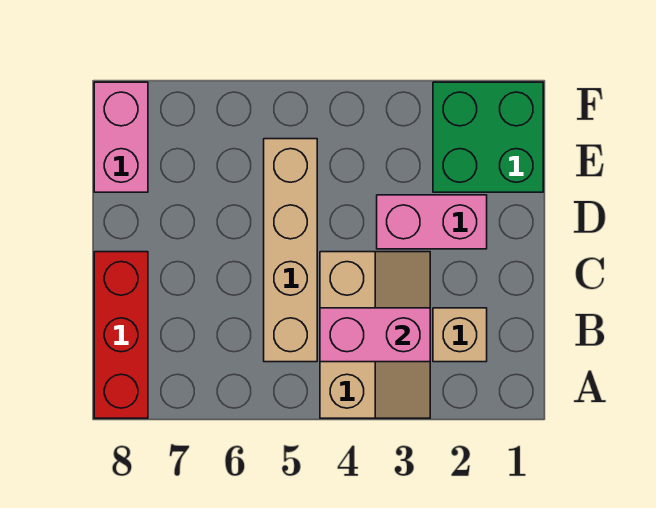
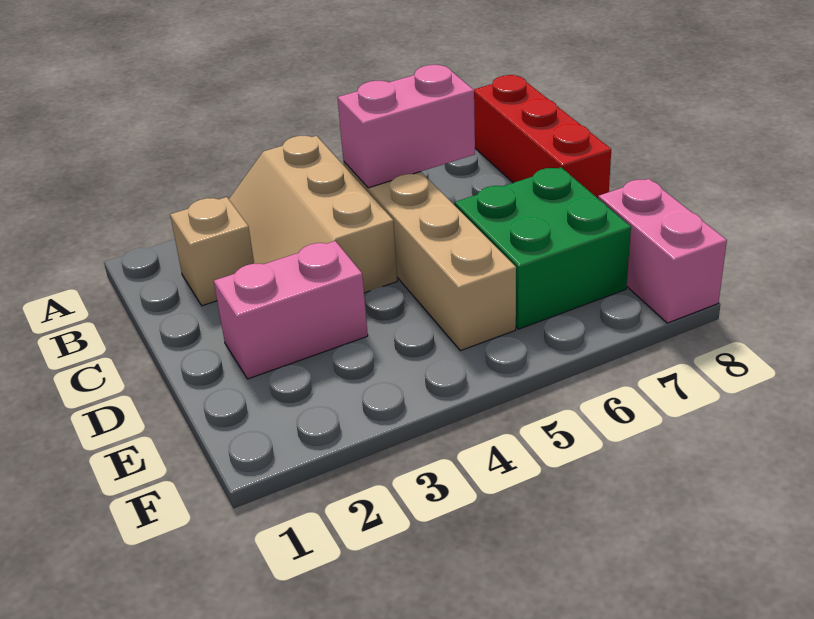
pink brick B3:B4 level 2 -> pink brick B5:B6 level 2
green brick E1:F2 level 1 -> green brick D6:E7 level 1

